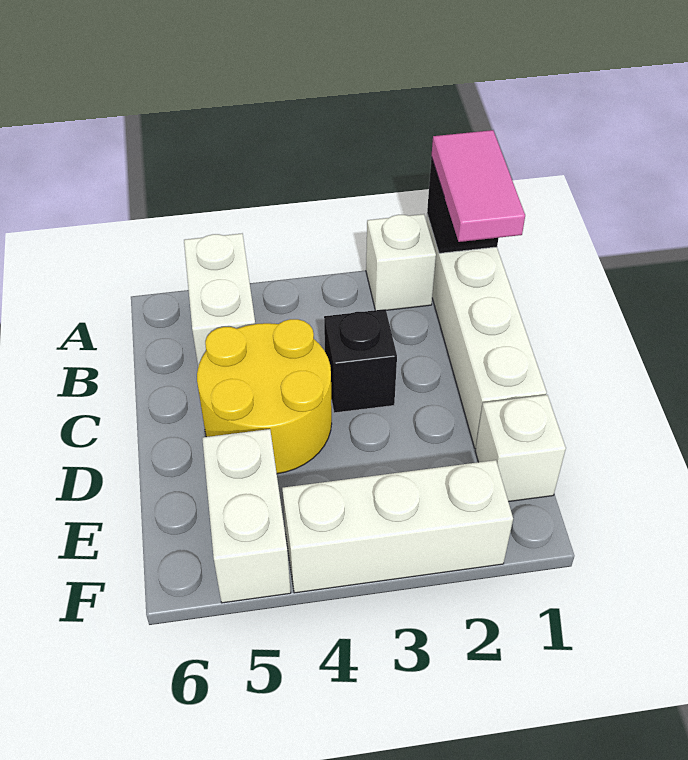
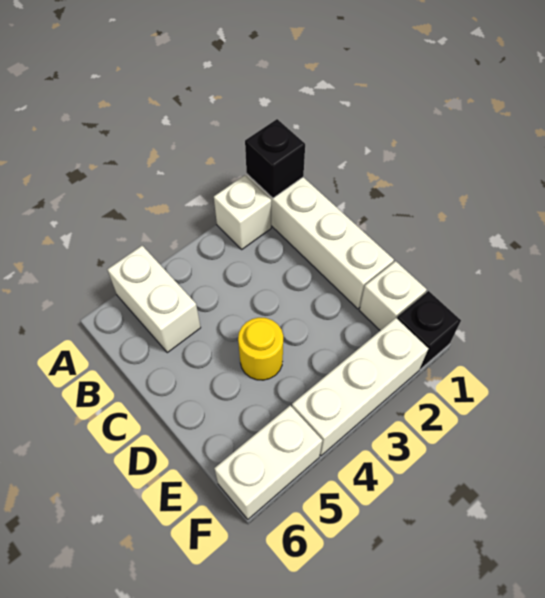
pink tile A1:B1 level 3 -> none
black brick C3 level 1 -> black brick F1 level 1
yellow round brick C4:D5 level 1 -> yellow round brick D4 level 1
white brick E5:F5 level 1 -> white brick F5:F6 level 1

